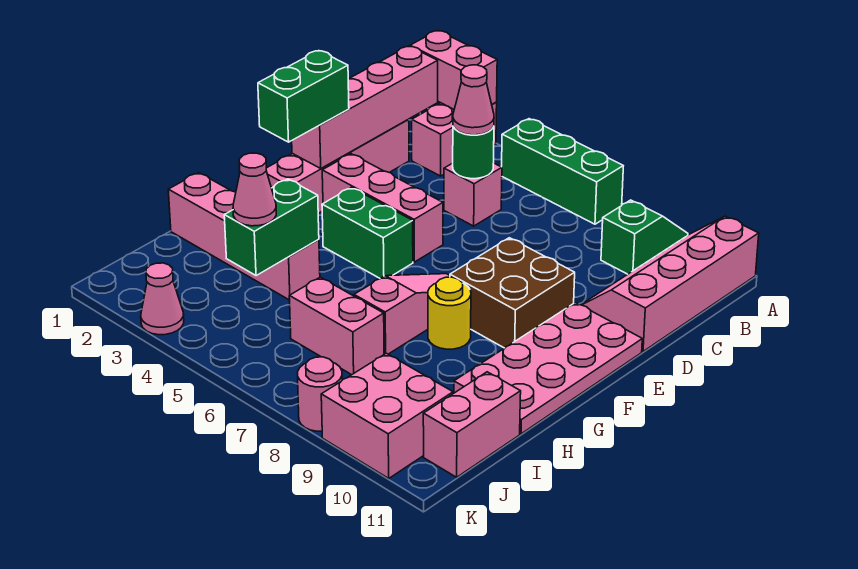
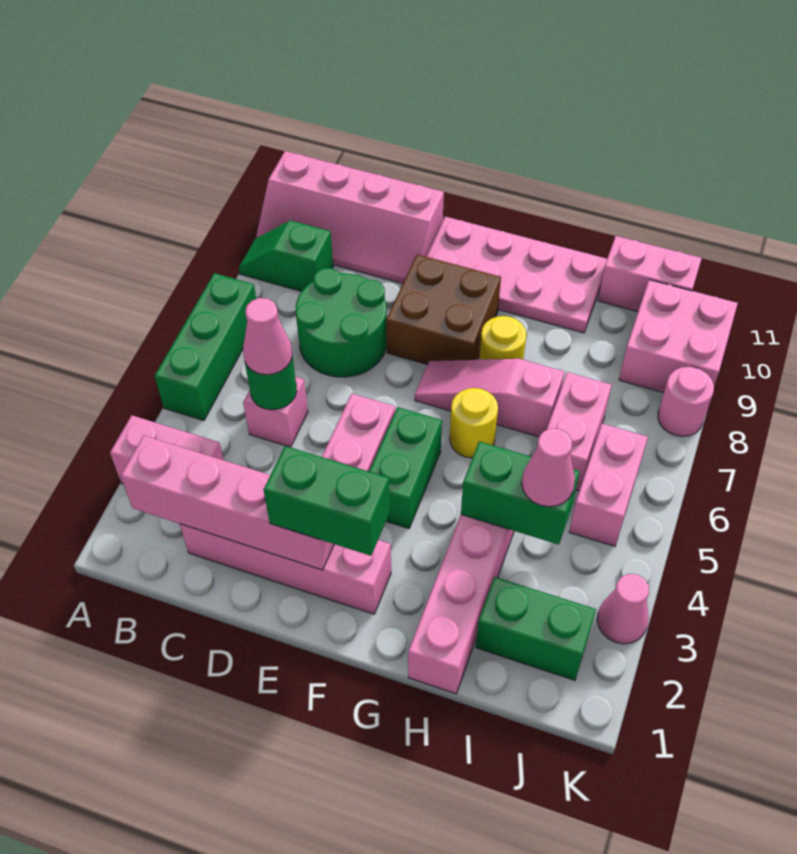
pink brick A2:A3 level 2 -> pink brick J5:J6 level 1
none -> green round brick C7:D8 level 1
none -> yellow round brick G6 level 1
none -> green brick I2:J2 level 1

